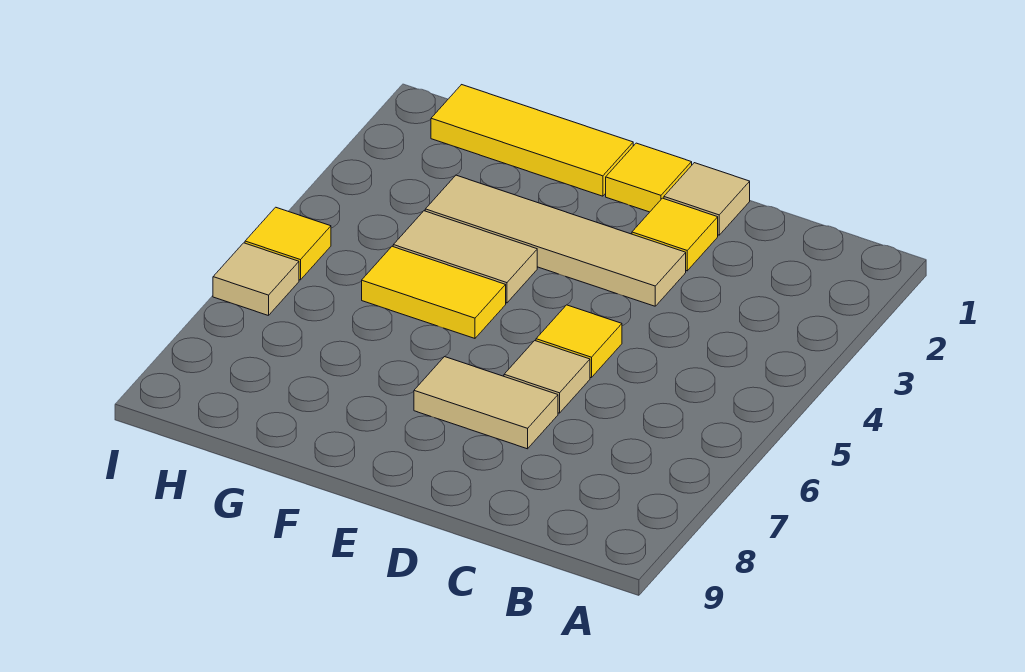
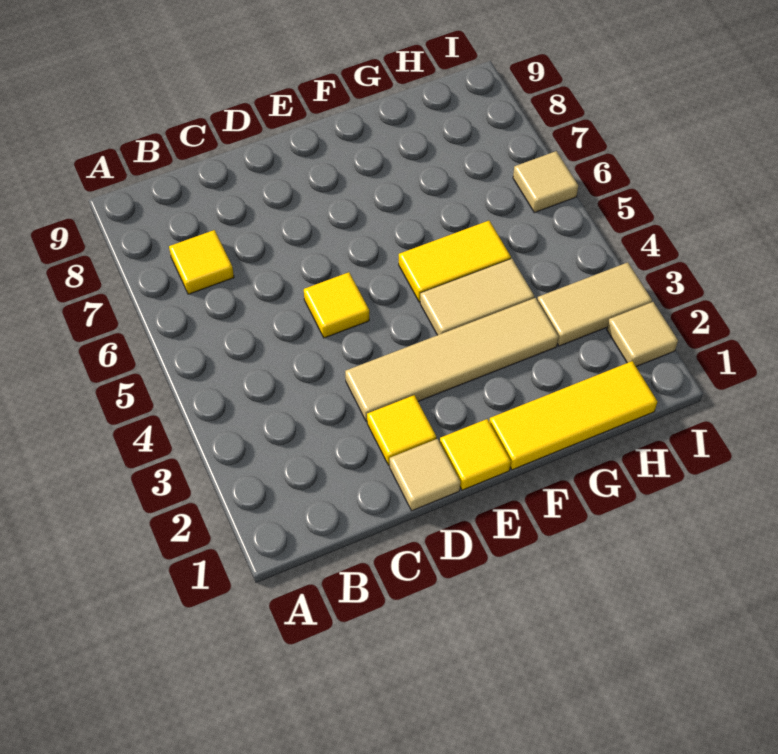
tan tile D6 level 1 -> tan tile I2 level 1
tan tile D7:E7 level 1 -> tan tile H3:I3 level 1
yellow tile I5 level 1 -> yellow tile B7 level 1

